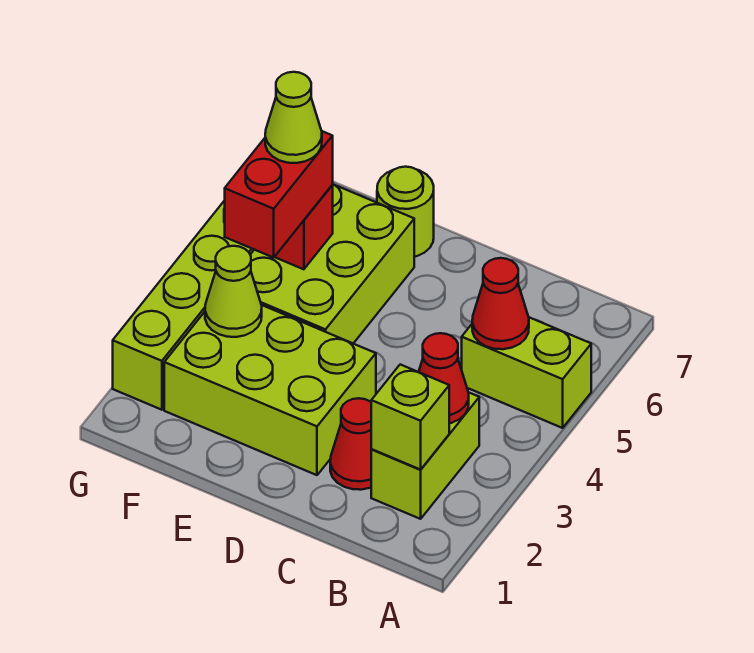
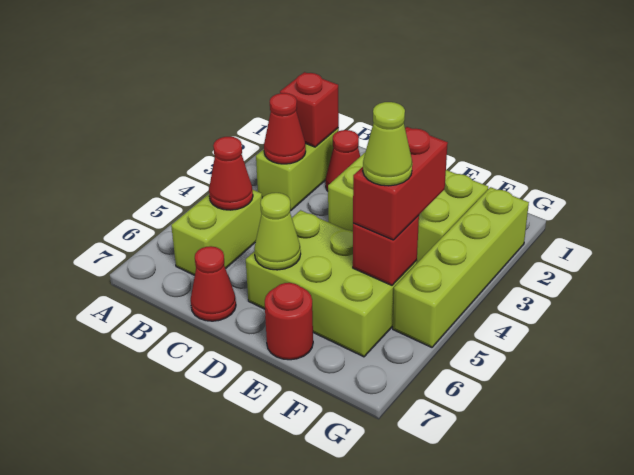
lime brick A5:B5 level 1 -> lime brick B5:B6 level 1
lime brick B2 level 2 -> red brick B2 level 2
none -> red cone C7 level 1
lime brick E4:F6 level 1 -> lime brick D5:F6 level 1
lime round brick E7 level 1 -> red round brick E7 level 1
lime cone F3 level 2 -> lime cone D6 level 2

